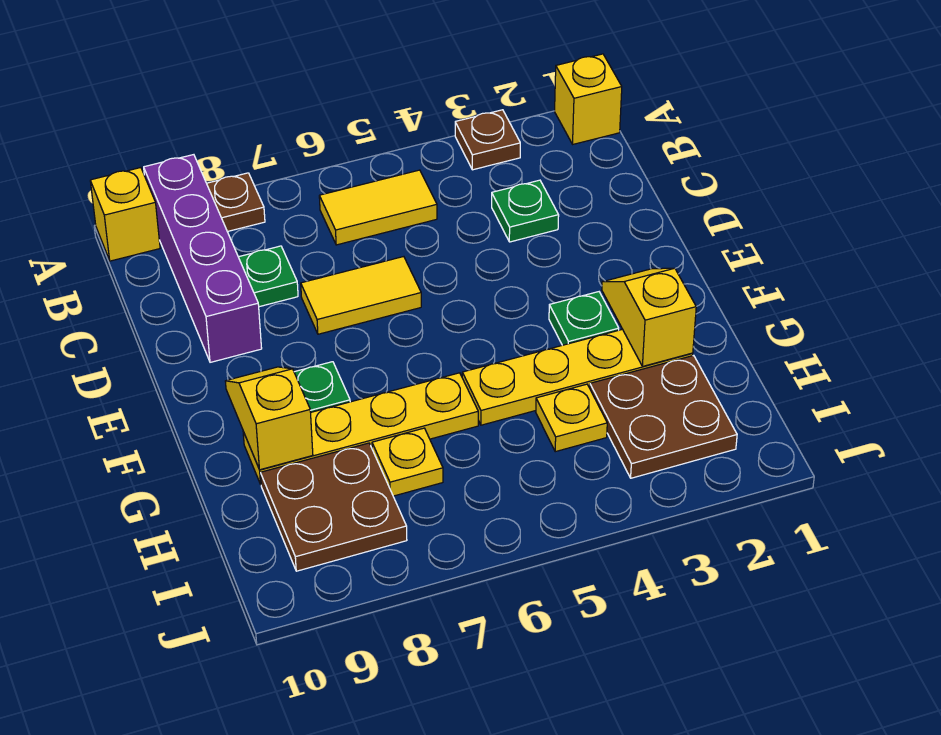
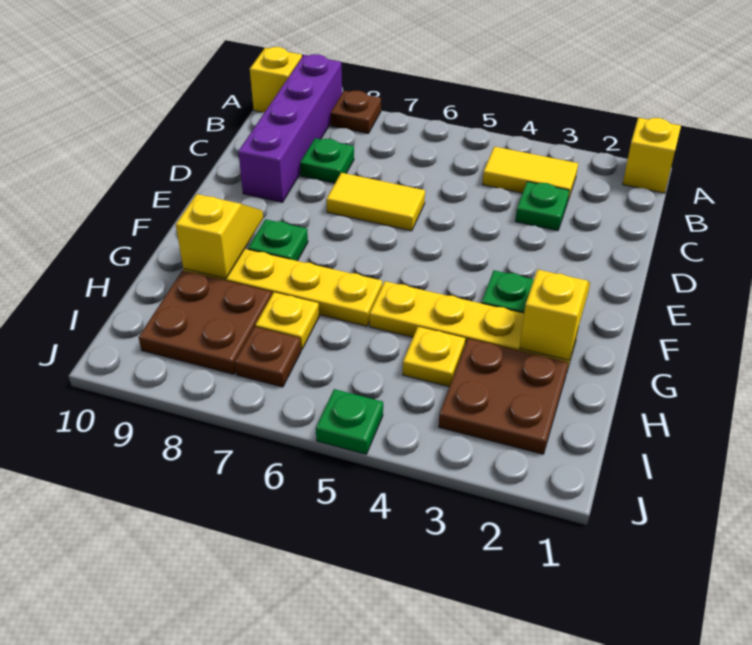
brown plate A3 level 1 -> brown plate I7 level 1
yellow tile B5:B6 level 1 -> yellow tile B3:B4 level 1
none -> green plate J5 level 1

